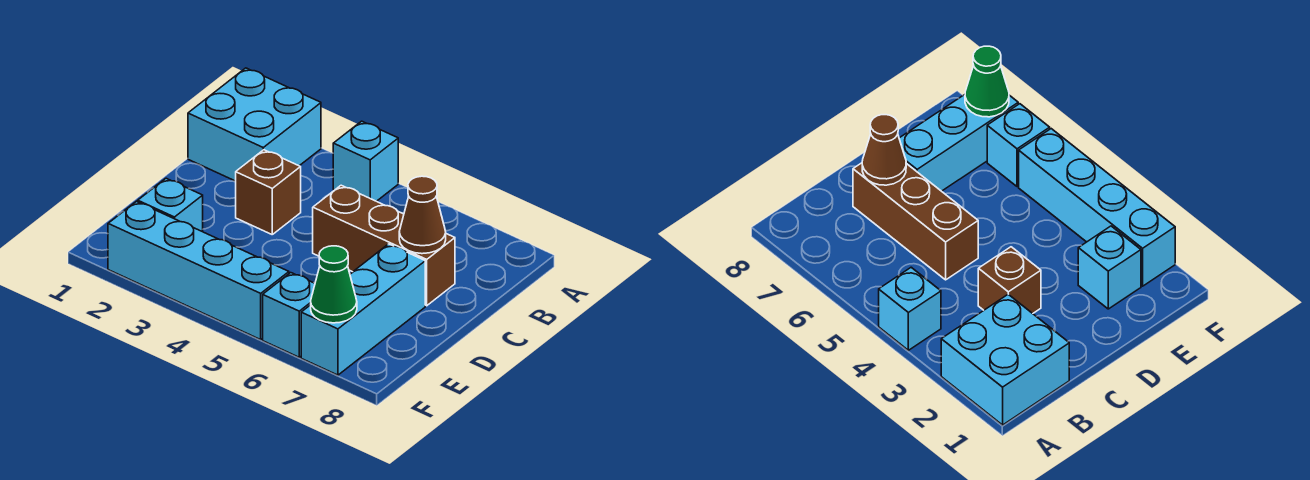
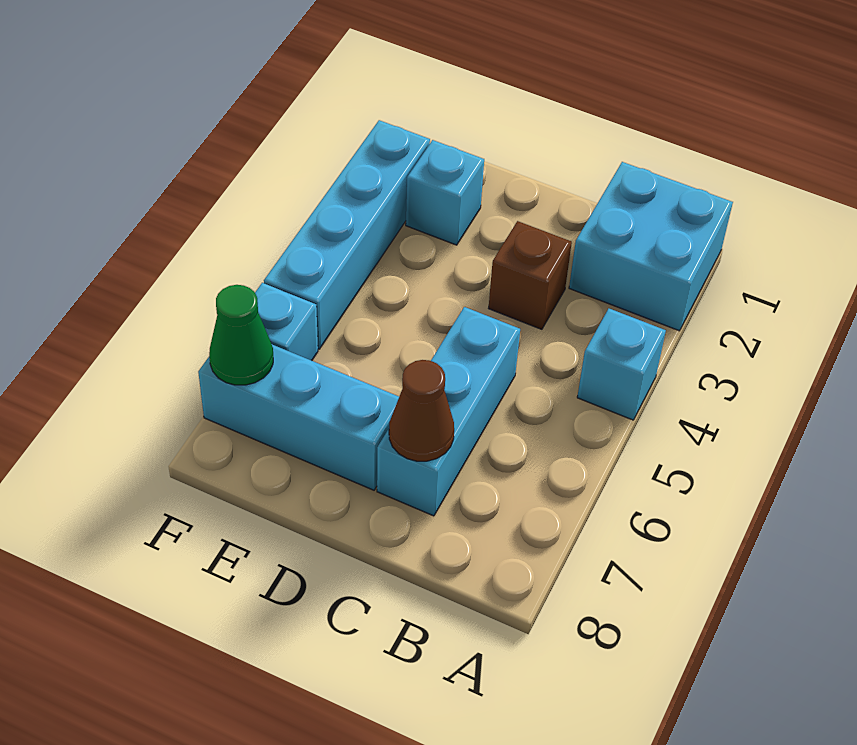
brown brick C5:C7 level 1 -> cyan brick C5:C7 level 1

